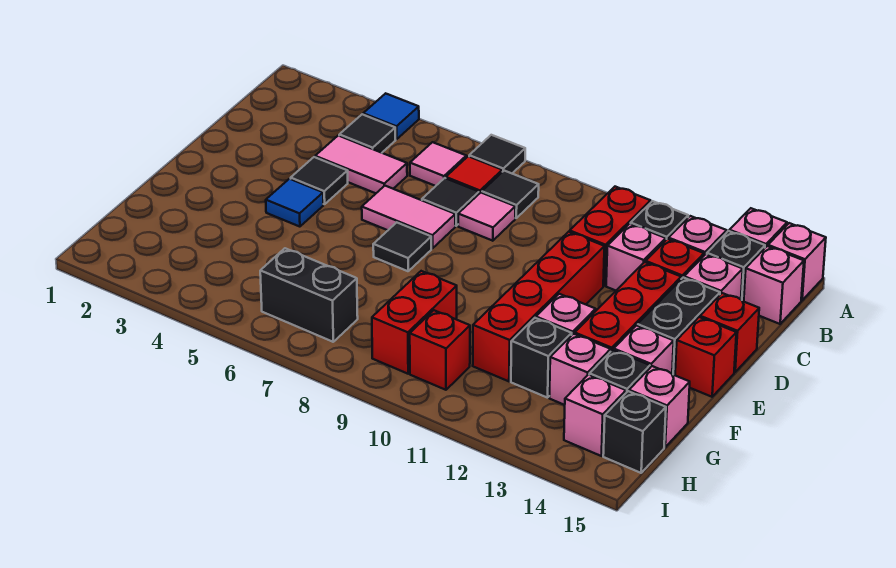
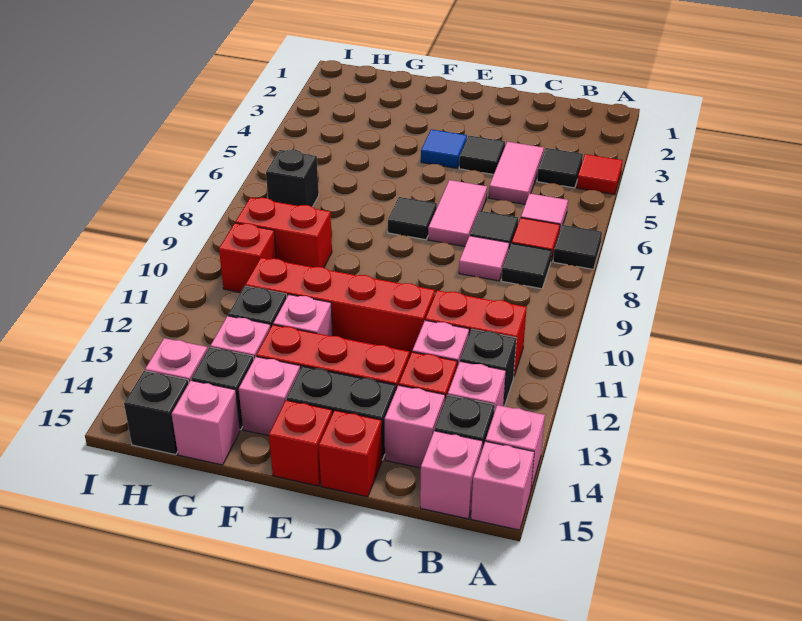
blue tile A4 level 1 -> red tile A4 level 1
black brick H6:H7 level 1 -> black brick H7 level 1

